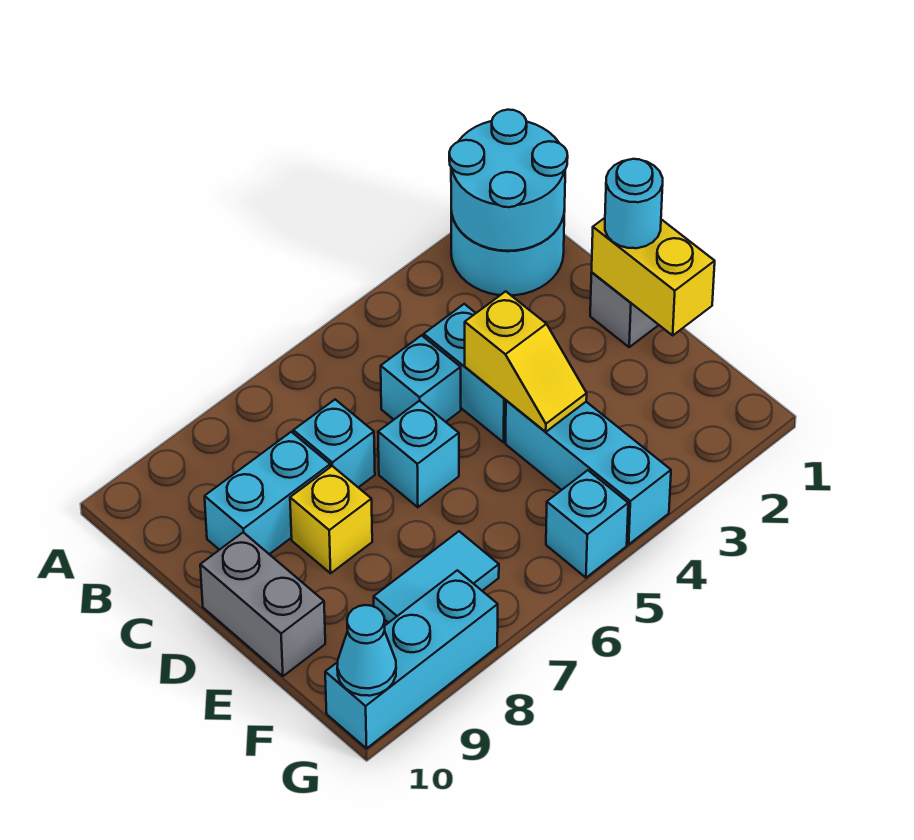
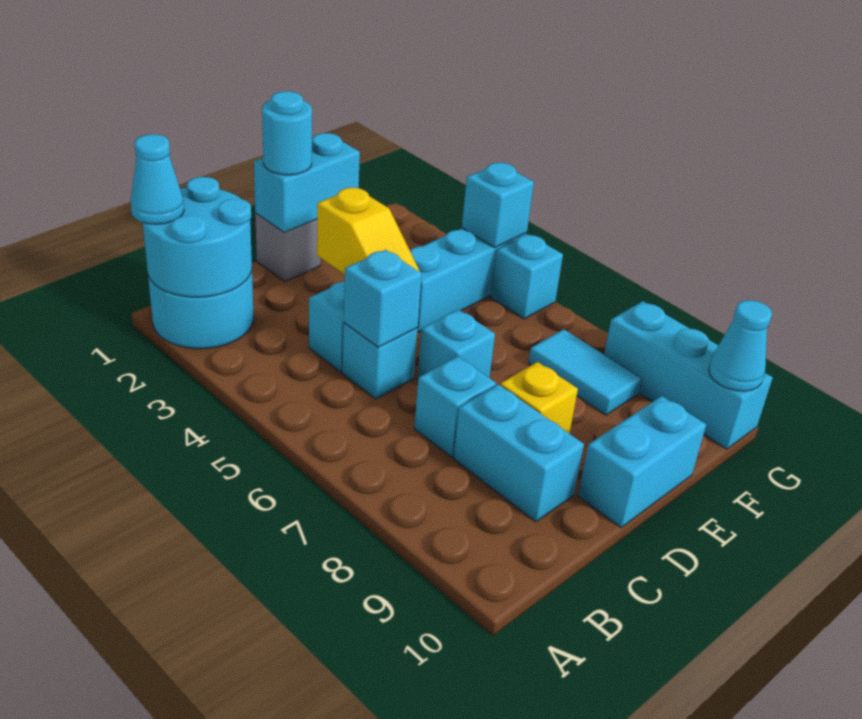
none -> cyan cone A1 level 3
none -> cyan brick C5 level 2
yellow brick D1:E1 level 2 -> cyan brick D1:E1 level 2
yellow slope D4:E4 level 2 top D -> yellow slope D3:D4 level 2 top 3
grey brick D10:E10 level 1 -> cyan brick D10:E10 level 1
none -> cyan brick G4 level 2

